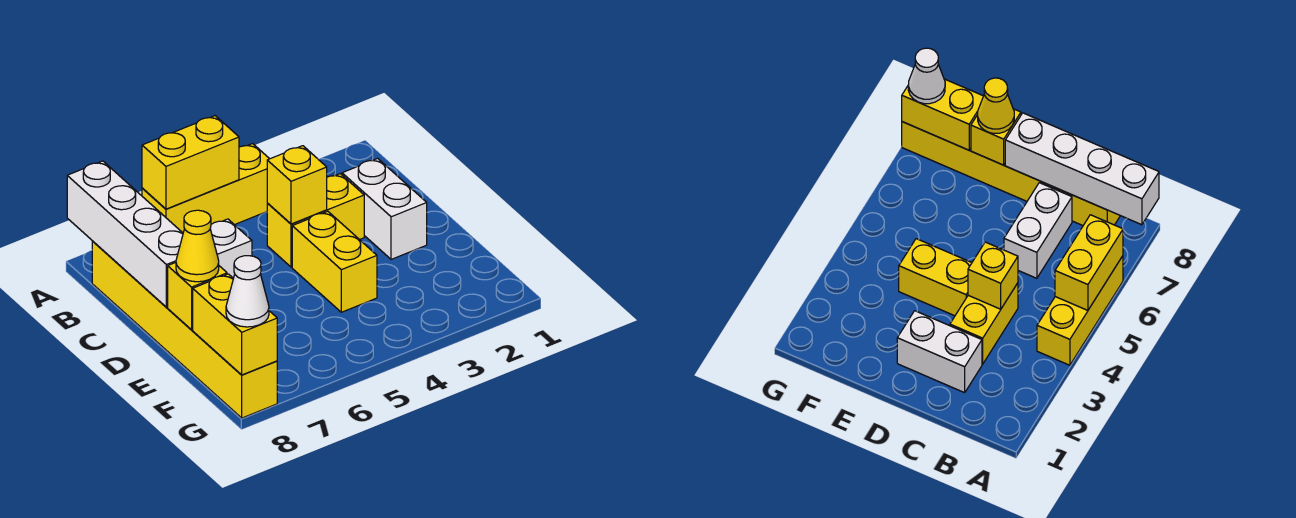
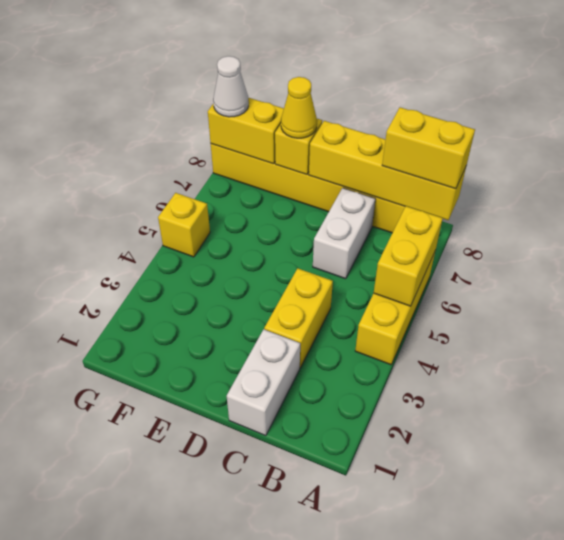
white brick A8:D8 level 2 -> yellow brick A8:D8 level 2
white brick C2:D2 level 1 -> white brick C1:C2 level 1
yellow brick C4 level 2 -> yellow brick G5 level 1
yellow brick D4:E4 level 1 -> yellow brick A8:B8 level 3

